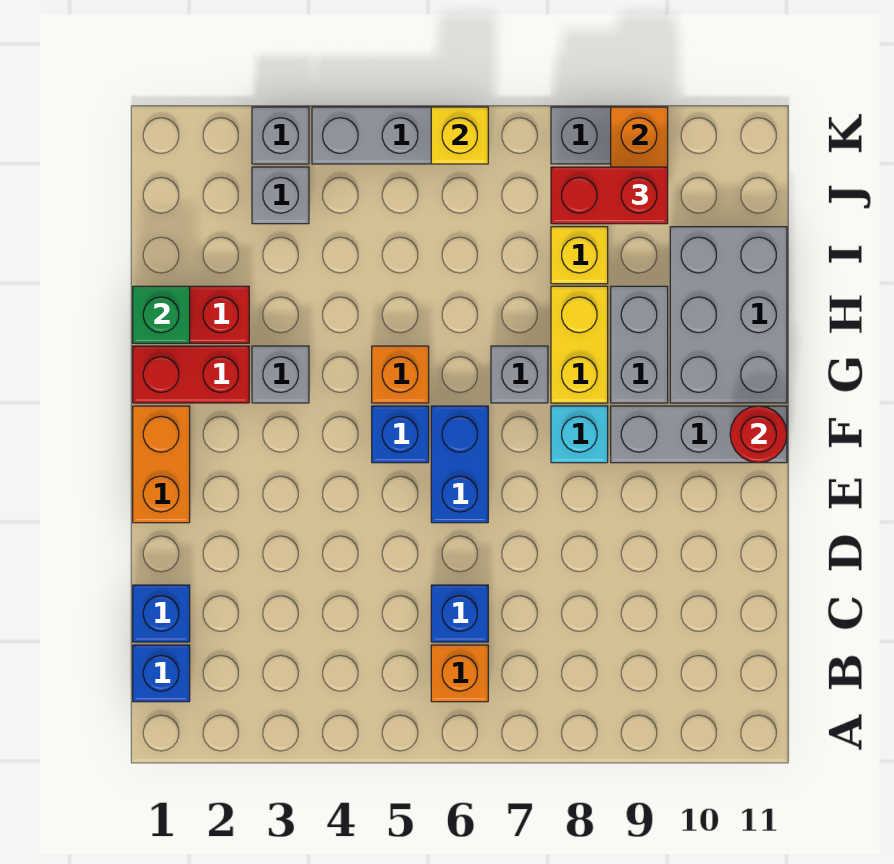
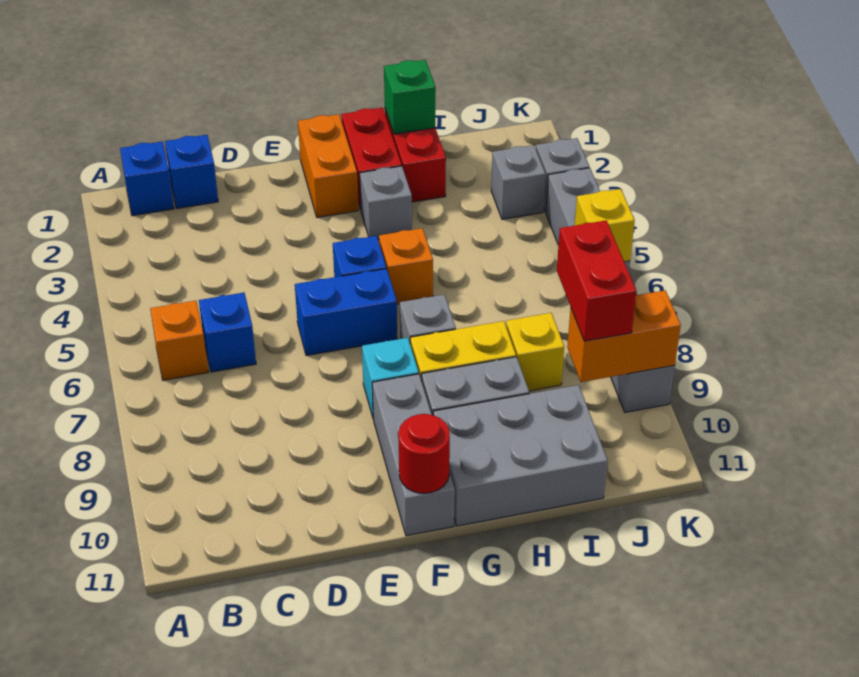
orange brick E1:F1 level 1 -> orange brick F1:F2 level 1

